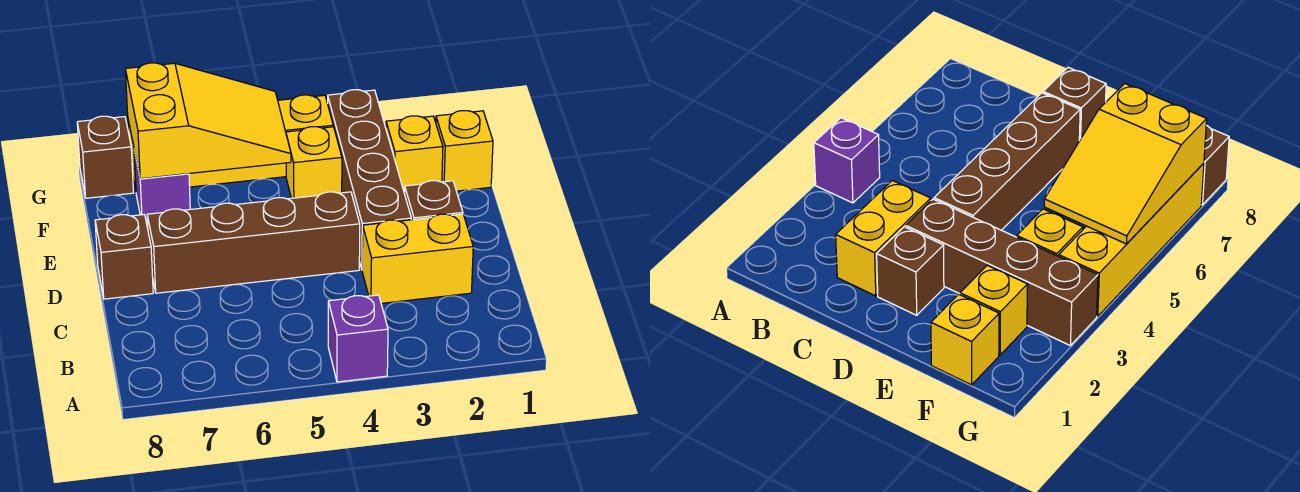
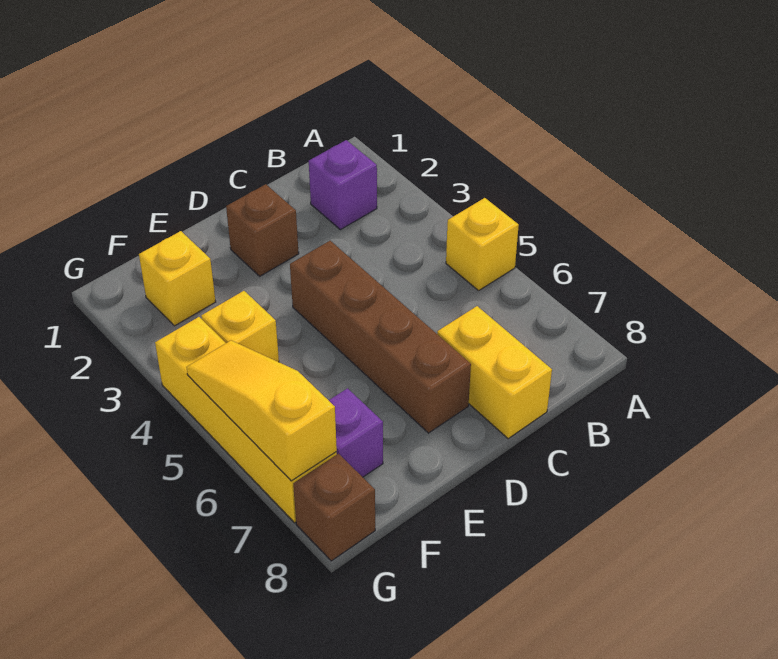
purple brick A4 level 1 -> purple brick B2 level 1
yellow brick C2:C3 level 1 -> yellow brick C7:C8 level 1
brown brick D3:G3 level 1 -> none
brown brick D8 level 1 -> none
yellow brick F1 level 1 -> yellow brick A5 level 1
yellow slope F5:G7 level 2 top 7 -> yellow slope G5:G7 level 2 top 7

